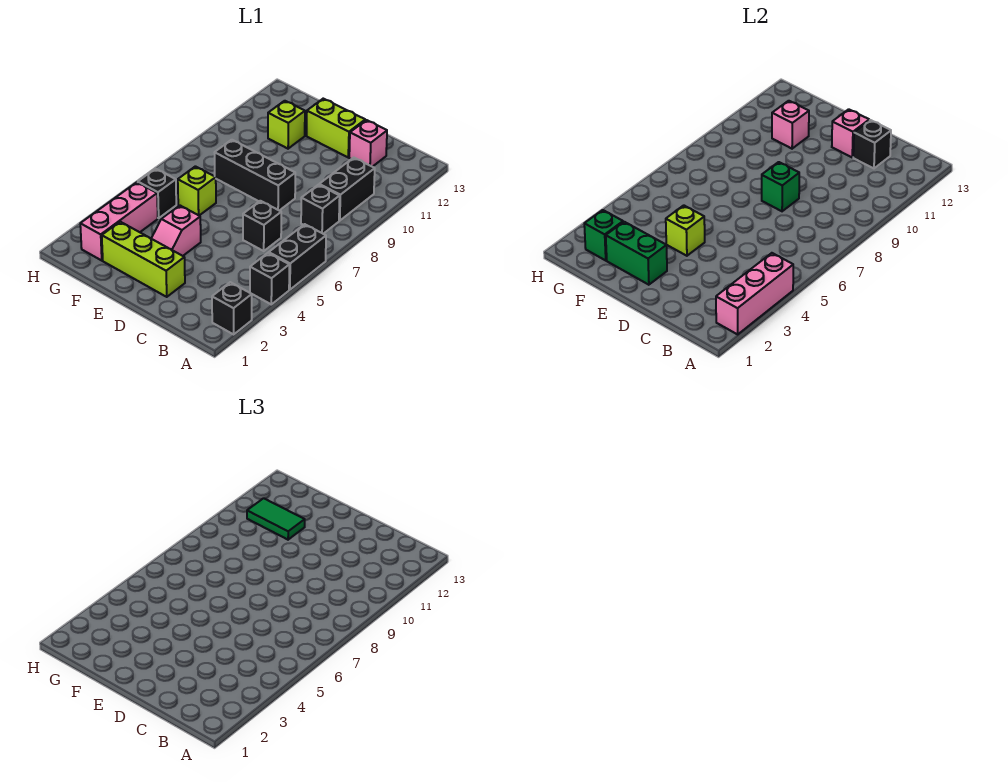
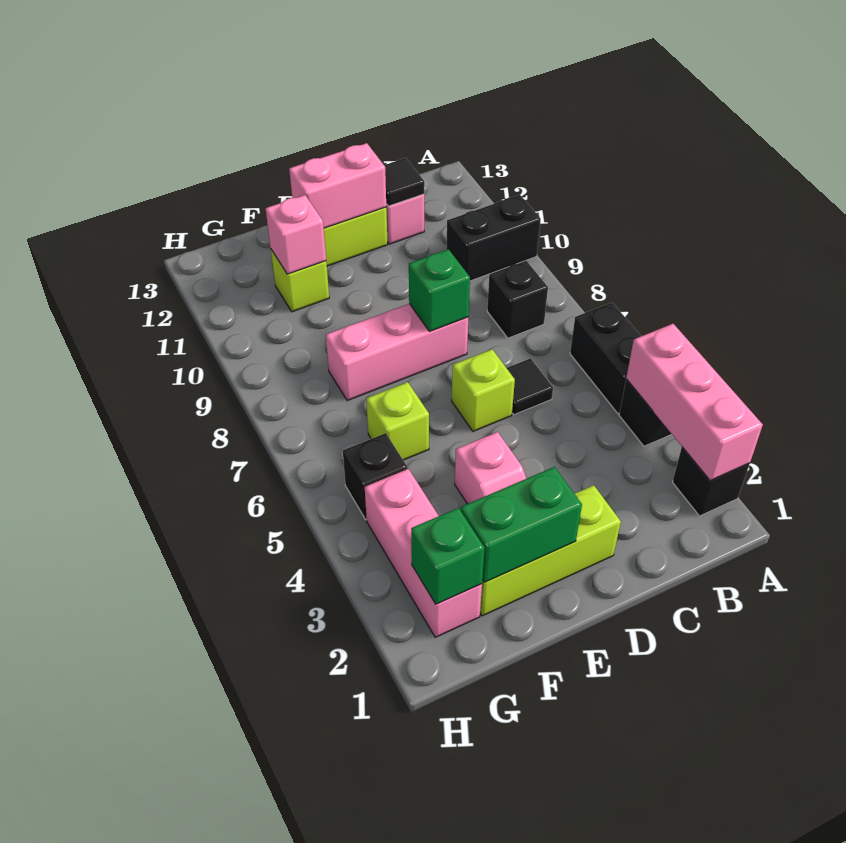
black brick B9:B10 level 1 -> black brick A10:B10 level 1
black brick C6 level 1 -> black tile C6 level 1
black brick C12 level 2 -> black tile C12 level 2
black brick D8:F8 level 1 -> pink brick D8:F8 level 1
pink brick D12 level 2 -> pink brick D12:E12 level 2
lime brick E4 level 2 -> lime brick D6 level 1
green tile F11:G11 level 3 -> none

